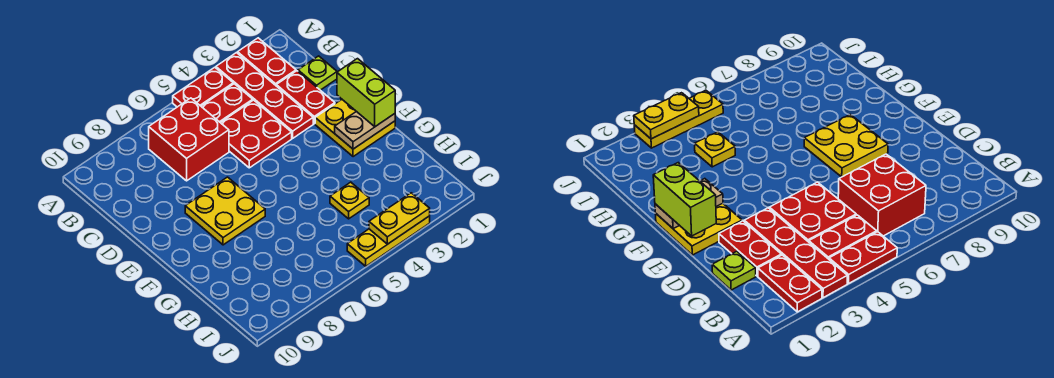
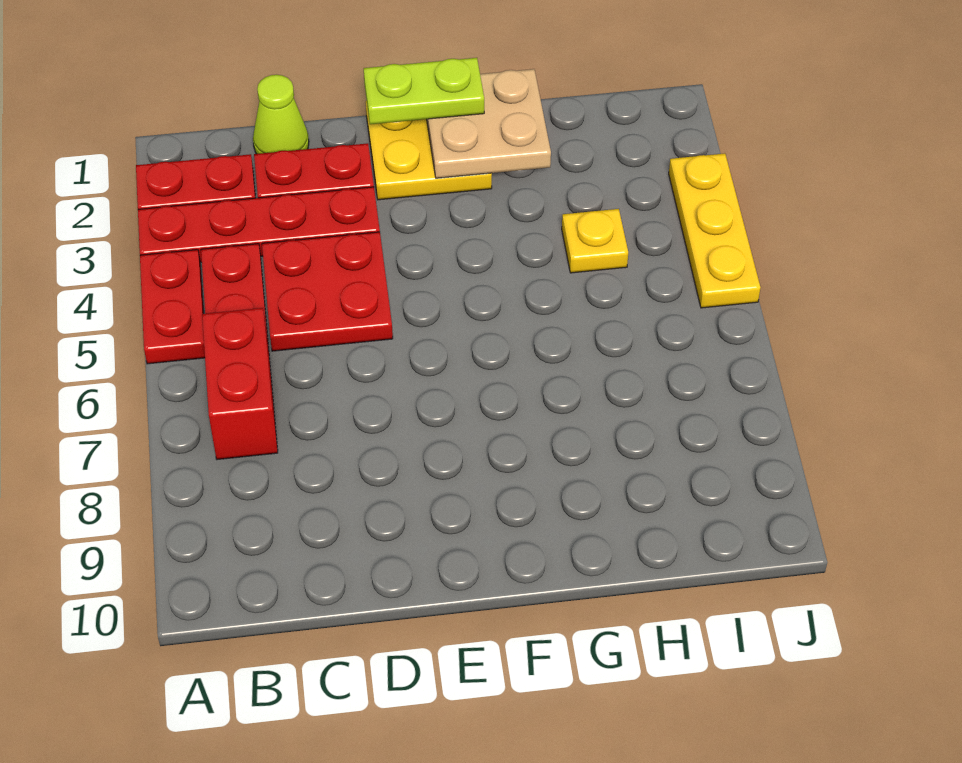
red brick B6:C7 level 1 -> red brick B6:B7 level 1
lime plate C1 level 1 -> lime cone C1 level 1
lime brick E1:F1 level 3 -> lime plate E1:F1 level 3
yellow plate E7:F8 level 1 -> none
tan plate F1:F2 level 2 -> tan plate F1:G2 level 2
yellow plate J3:J4 level 2 -> none

